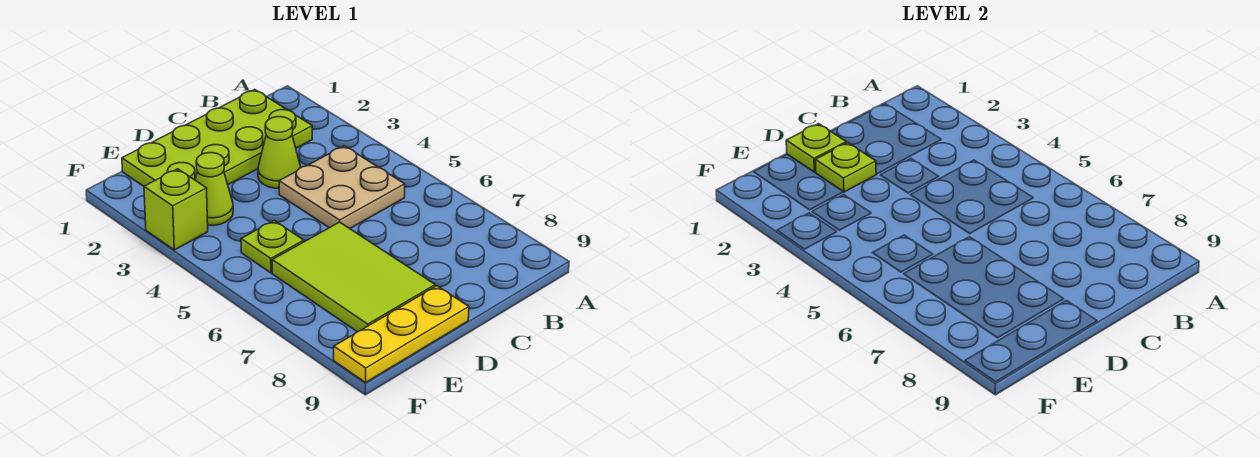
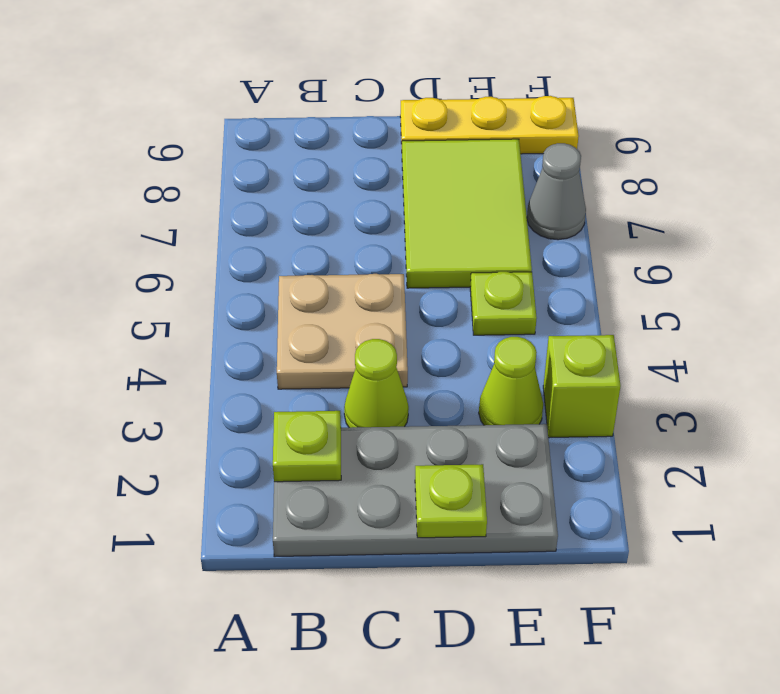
lime plate B1:E2 level 1 -> grey plate B1:E2 level 1
lime plate D2 level 2 -> lime plate B2 level 2
none -> grey cone F7 level 1

